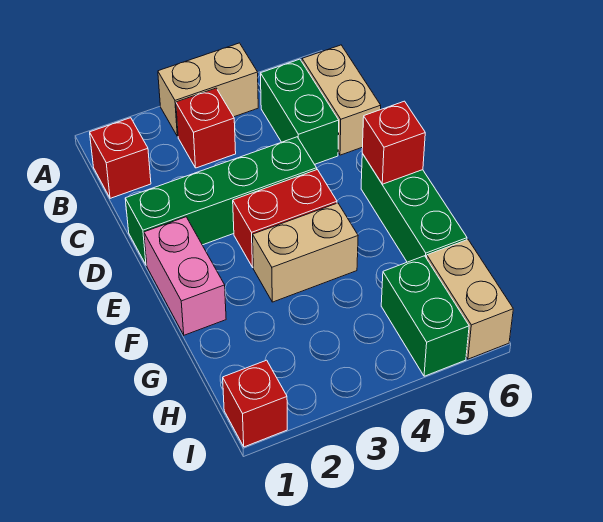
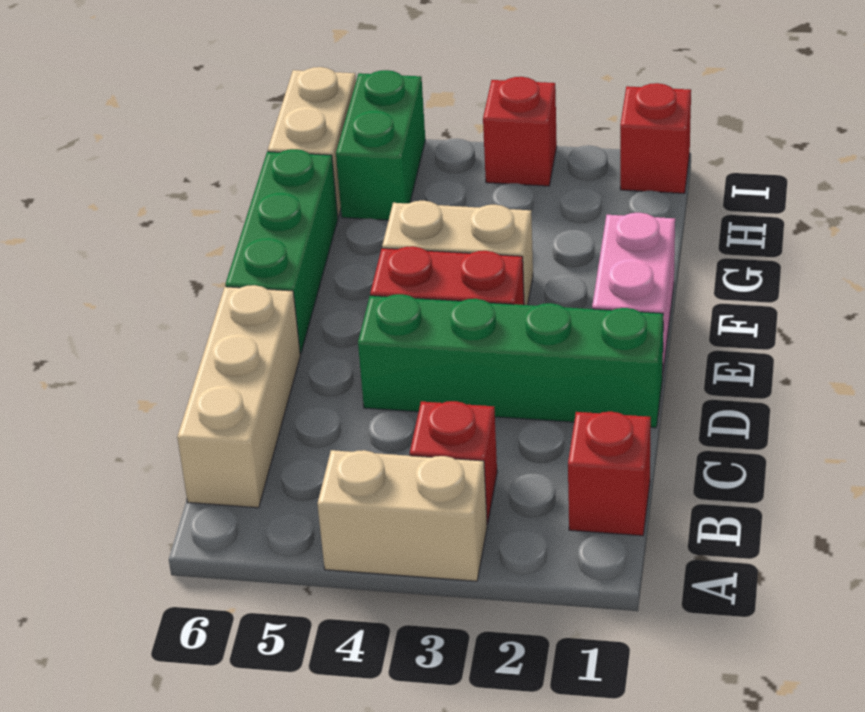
green brick B5:C5 level 1 -> none
tan brick B6:C6 level 1 -> tan brick B6:D6 level 1
red brick E6 level 2 -> red brick I3 level 1

